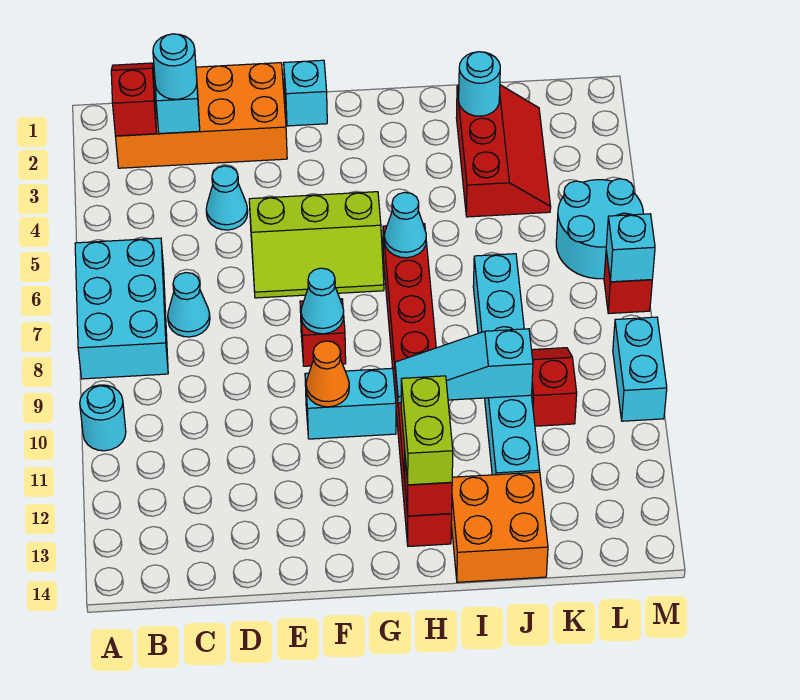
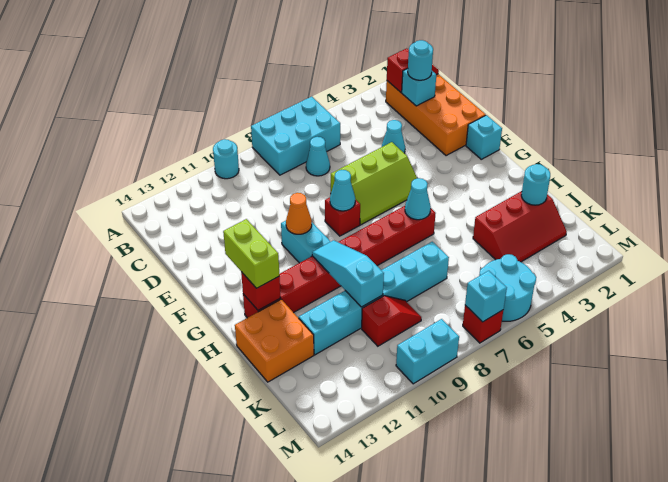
lime slope E5:G6 level 1 top 5 -> lime slope E5:F7 level 1 top E
lime brick H12:H13 level 3 -> lime brick G13:H13 level 3

